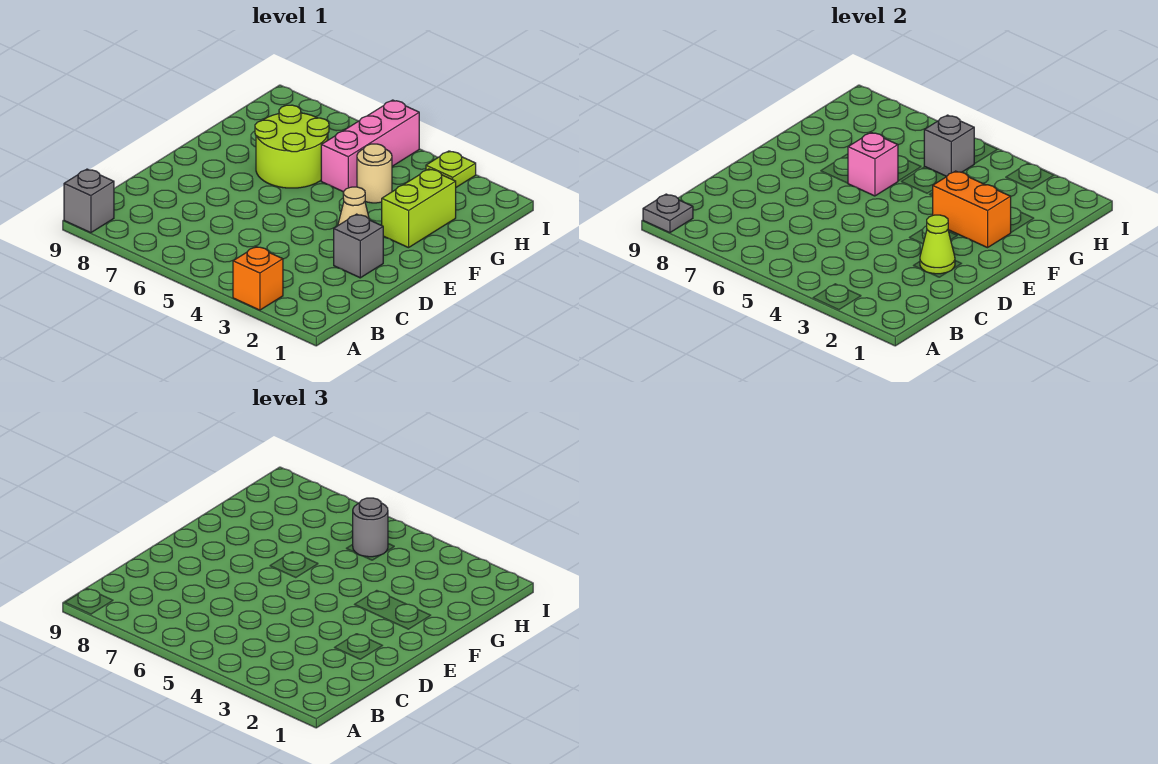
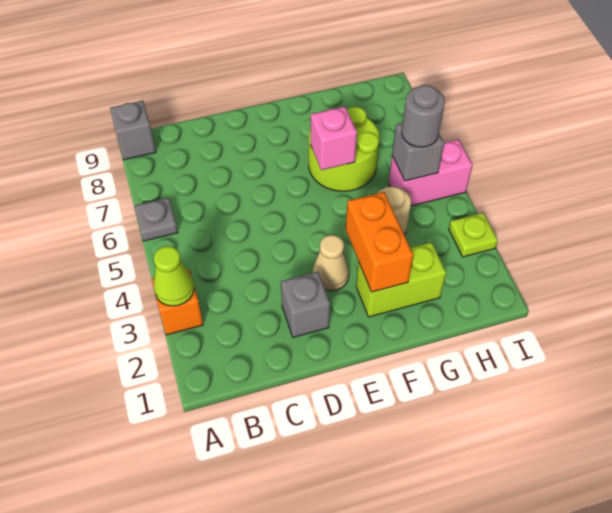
grey plate A9 level 2 -> grey plate A6 level 1
lime cone D2 level 2 -> lime cone A3 level 2
pink brick G5:I5 level 1 -> pink brick H5:I5 level 1

